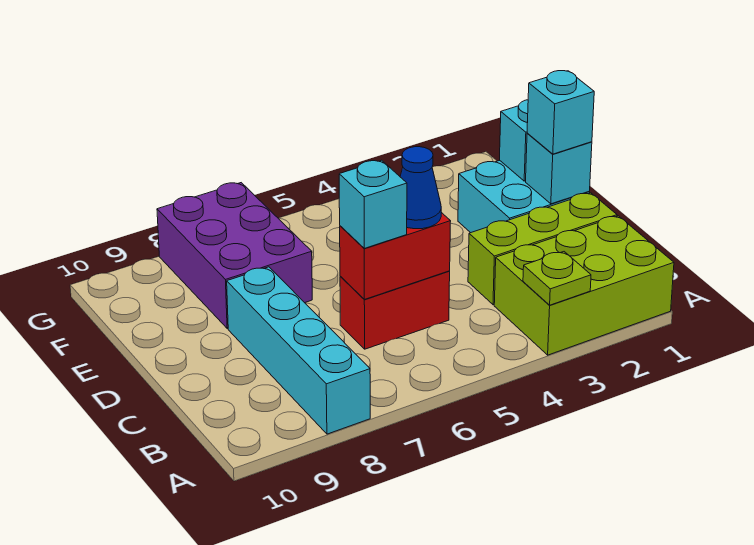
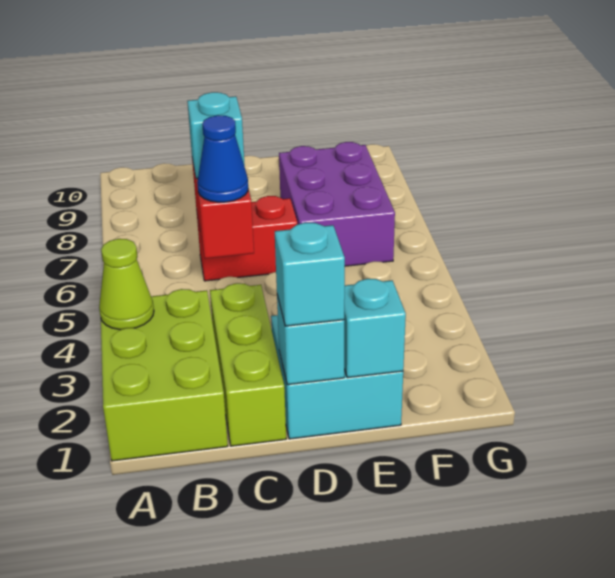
lime plate A3 level 2 -> lime cone A3 level 2
cyan brick A8:D8 level 1 -> none
red brick C5:C6 level 1 -> red brick C6:D6 level 1
purple brick E7:G8 level 1 -> purple brick E6:F8 level 1

